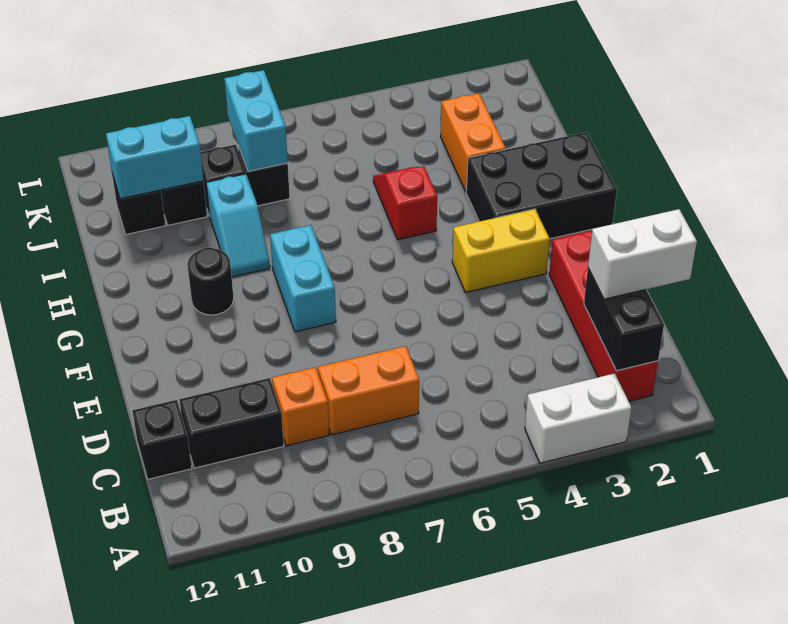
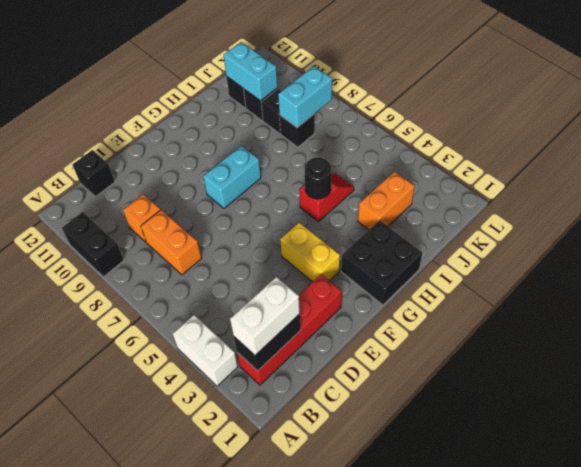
white brick C1:C2 level 3 -> white brick B2:C2 level 3
black brick C10:C11 level 1 -> black brick A9:A10 level 1
black brick G1:H3 level 1 -> black brick G1:H2 level 1
black round brick G10 level 1 -> black round brick H5 level 2
cyan slope H9:I9 level 1 top I -> none

